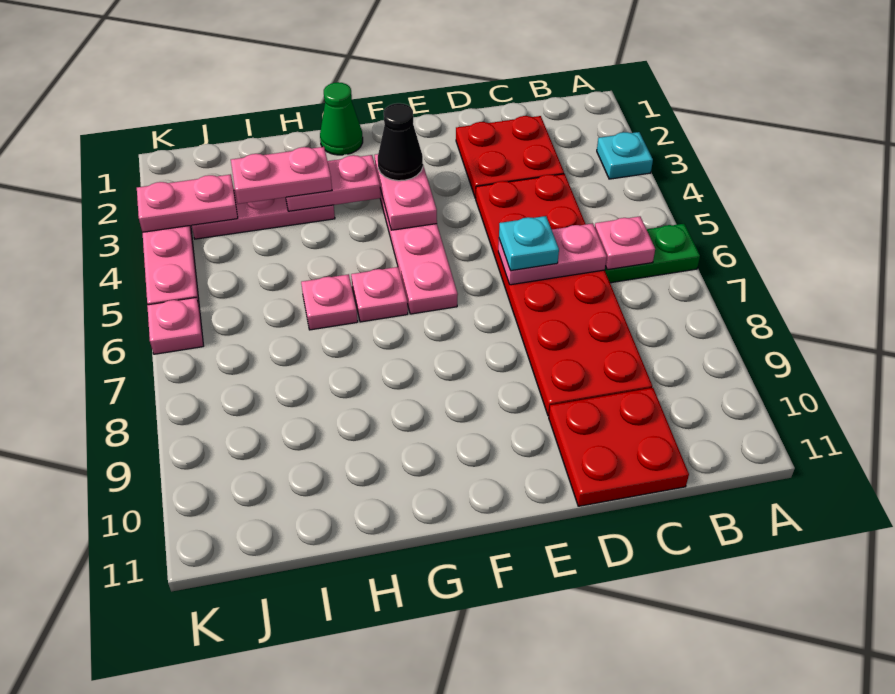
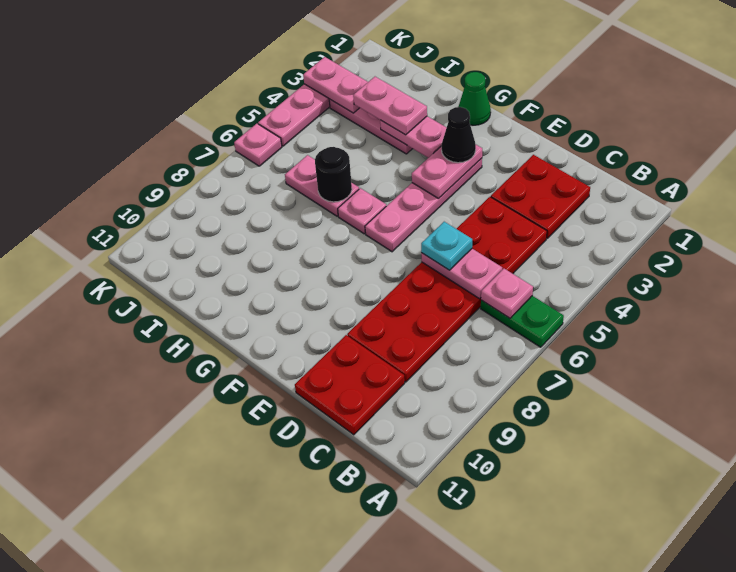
cyan plate A3 level 1 -> none
pink plate H6 level 1 -> pink plate H6:I6 level 1
none -> black round brick H6 level 2

